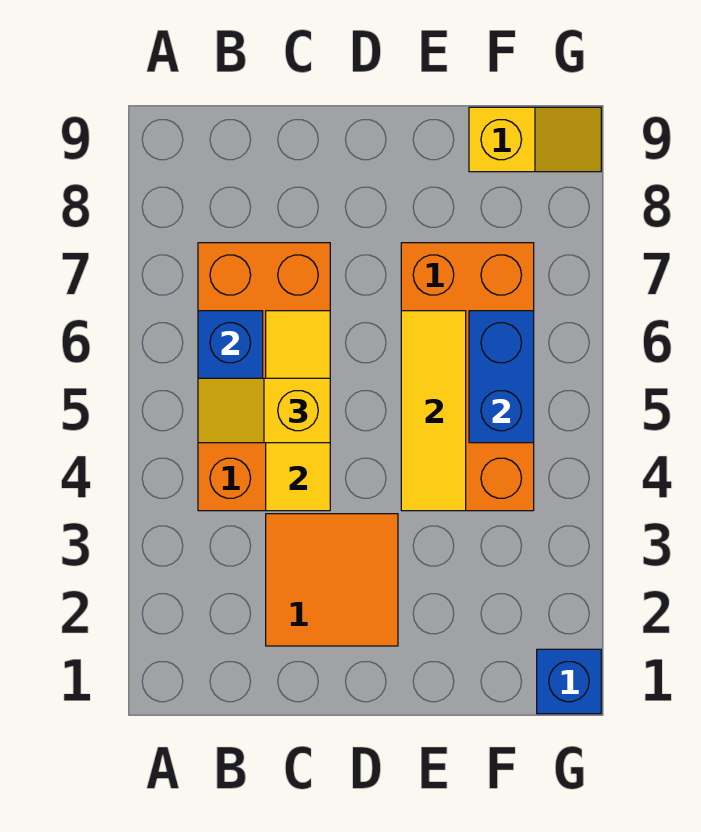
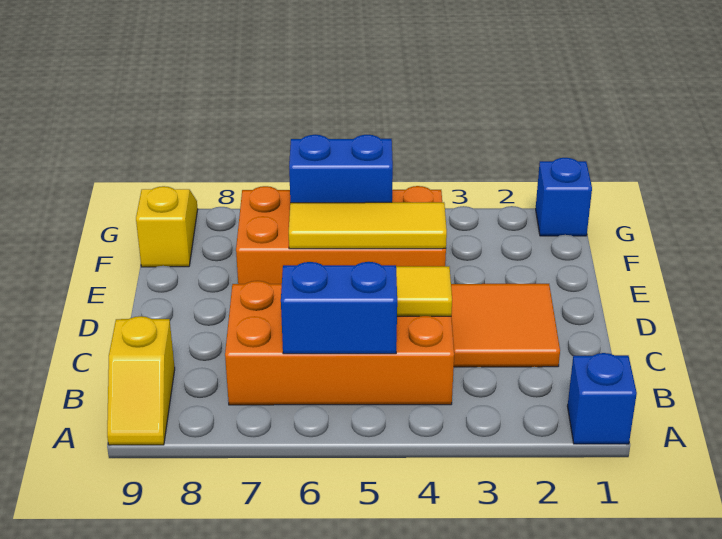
none -> blue brick A1 level 1
yellow slope B5:C5 level 3 top C -> yellow slope A9:B9 level 1 top B

